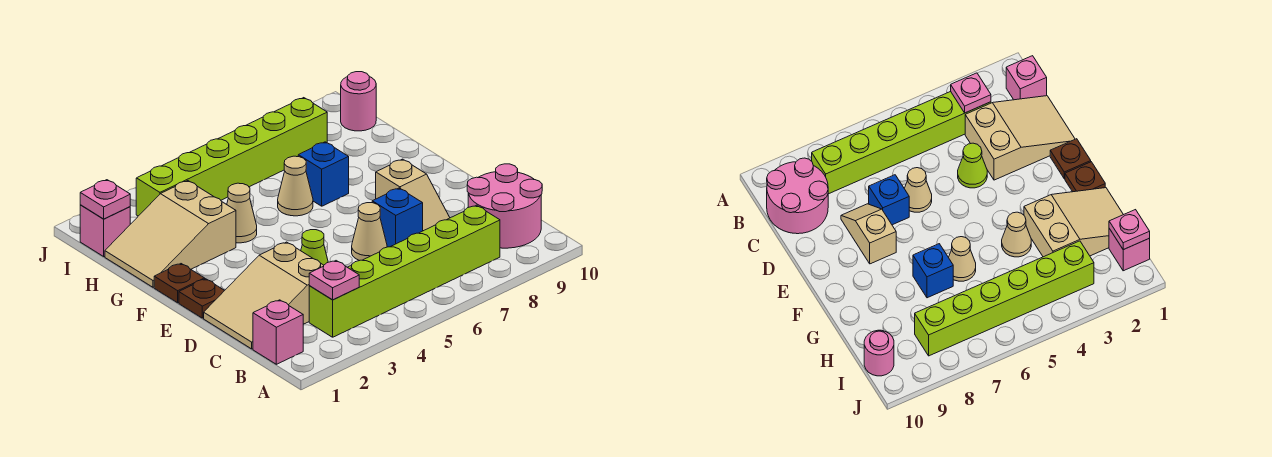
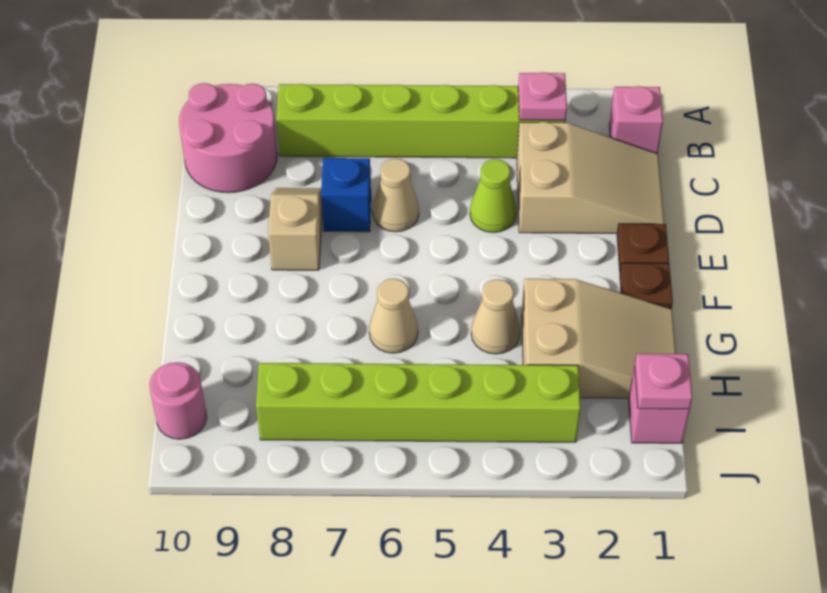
blue brick G7 level 1 -> none

